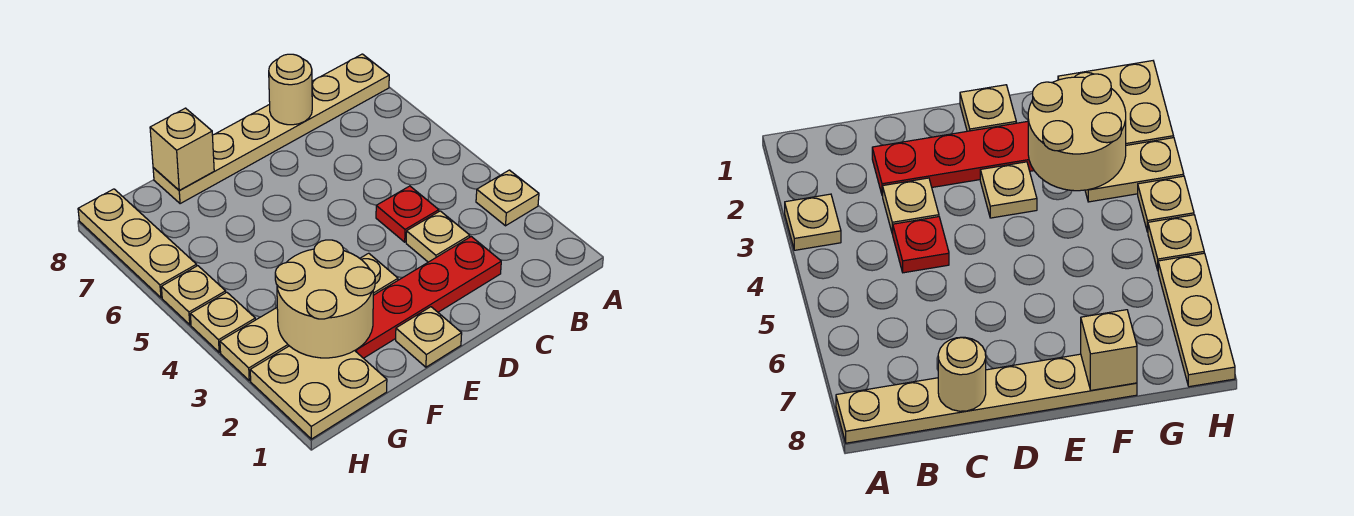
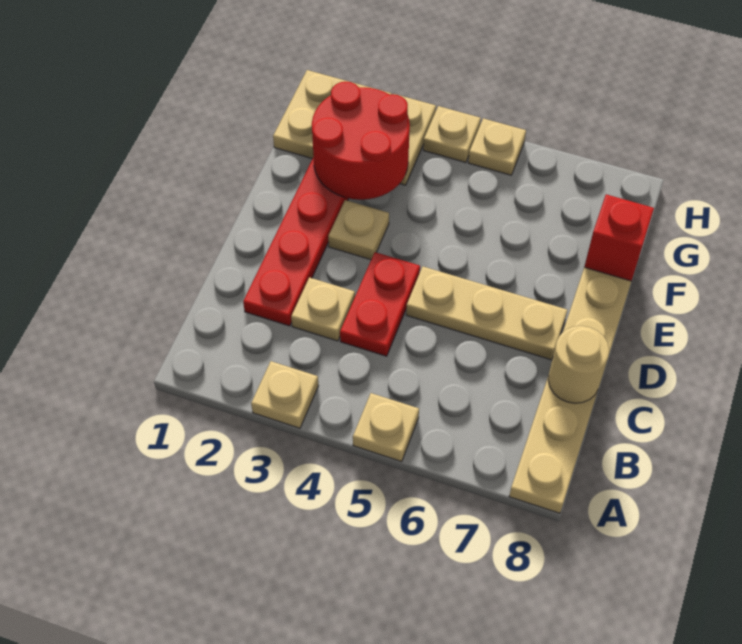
red plate C4 level 1 -> red plate C4:D4 level 1
tan plate E1 level 1 -> tan plate A5 level 1
tan round brick F2:G3 level 2 -> red round brick F2:G3 level 2
tan brick F8 level 2 -> red brick F8 level 2
tan plate H6:H8 level 1 -> tan plate D5:D7 level 1

